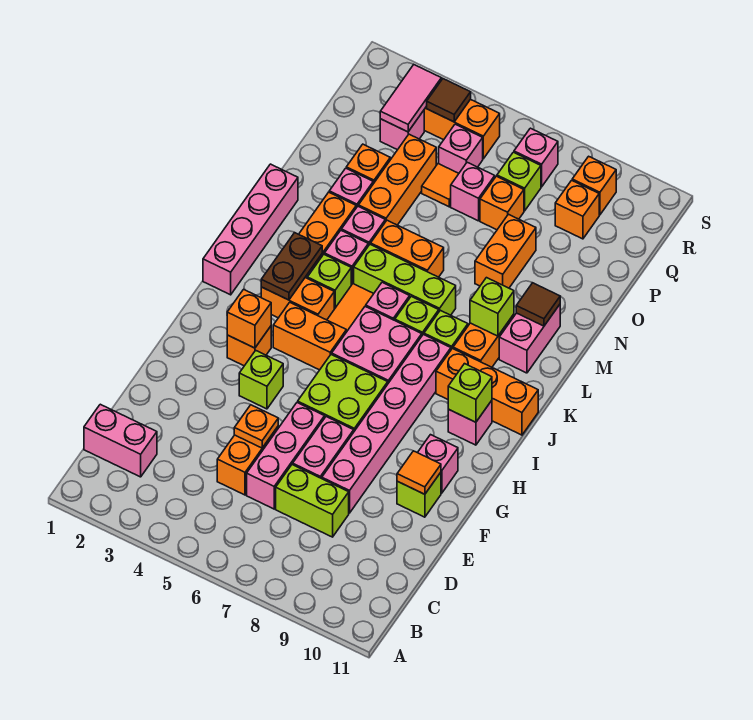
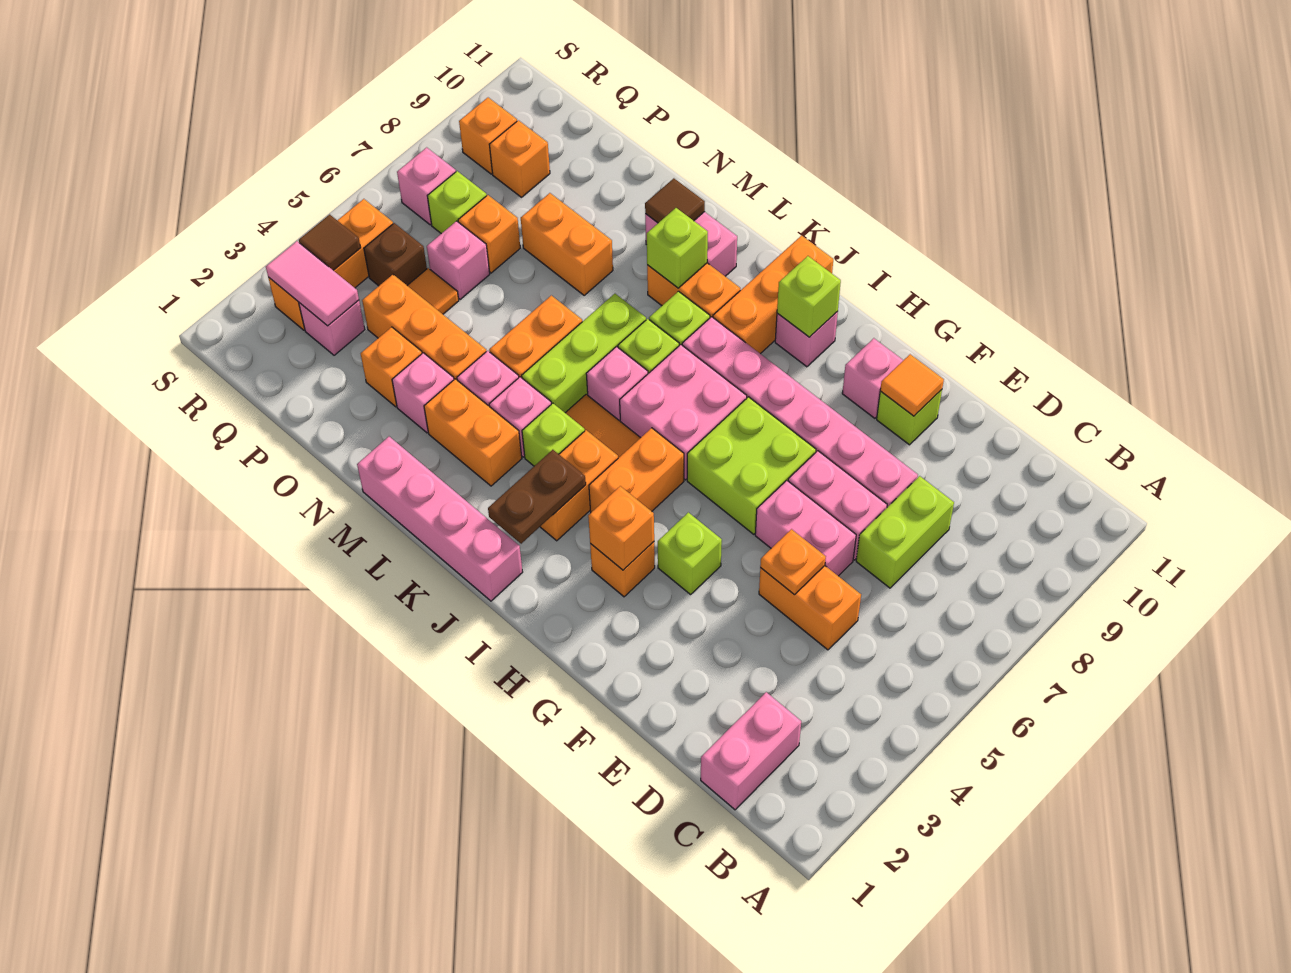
pink brick D6:F6 level 1 -> pink brick E6:F6 level 1
brown plate J3:K3 level 2 -> brown plate J2:J3 level 2
pink brick Q5 level 1 -> brown brick Q5 level 1

